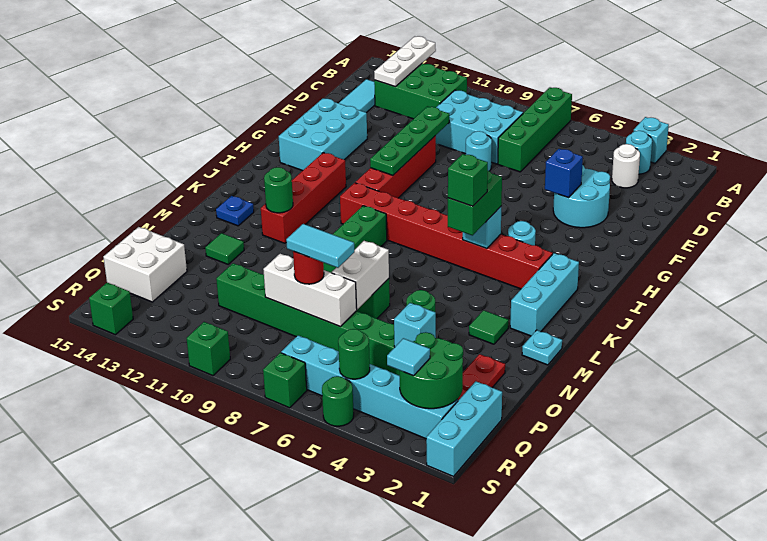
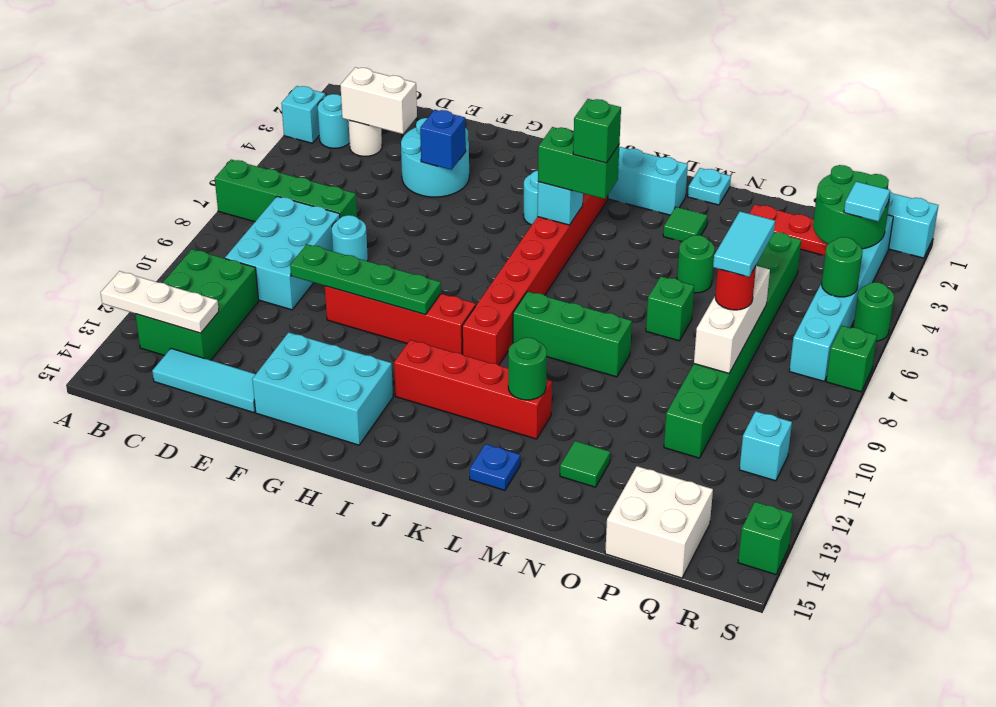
white brick N7:O7 level 2 -> white brick C3:D3 level 2
cyan brick P4 level 2 -> cyan brick R11 level 1
green brick S10 level 1 -> none

